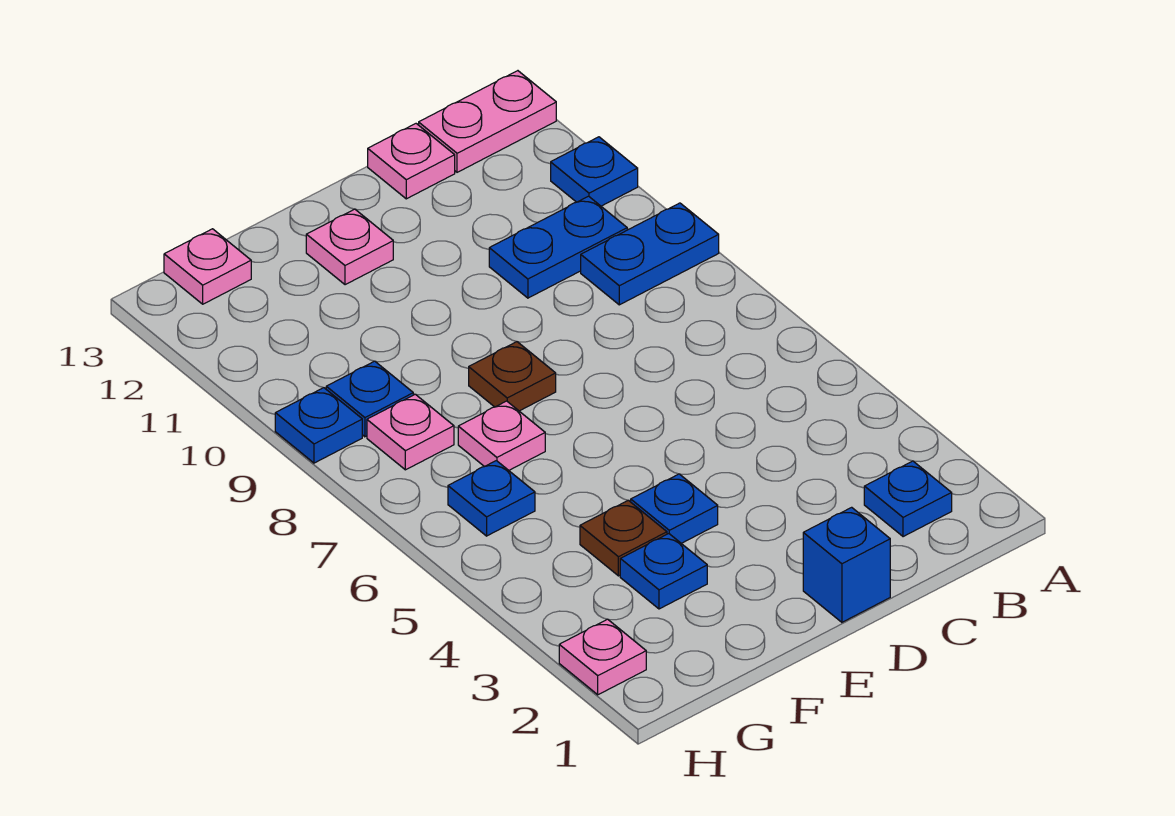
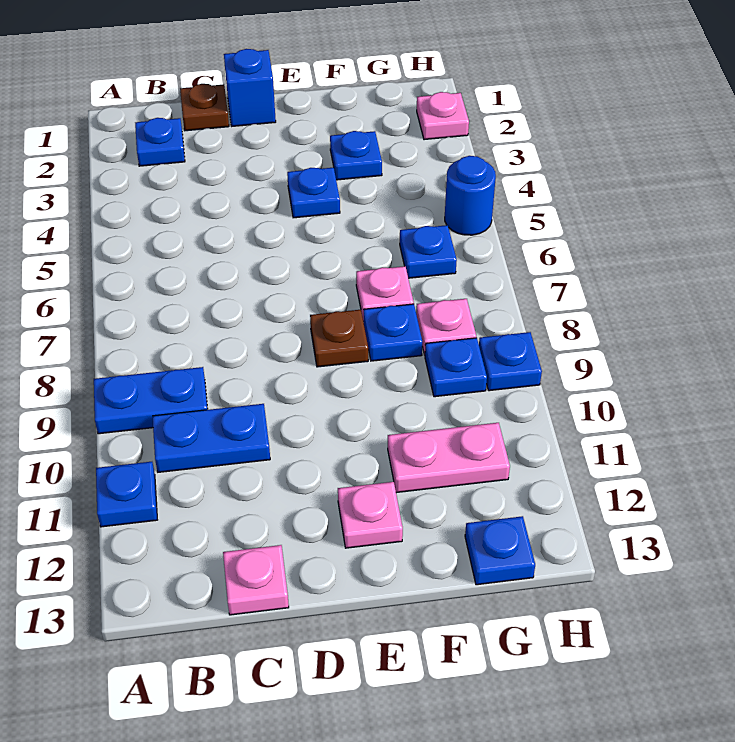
pink plate A13:B13 level 1 -> pink plate F11:G11 level 1
brown plate F4 level 1 -> brown plate C1 level 1
none -> blue plate F8 level 1
pink plate G13 level 1 -> blue plate G13 level 1
none -> blue round brick H5 level 1

